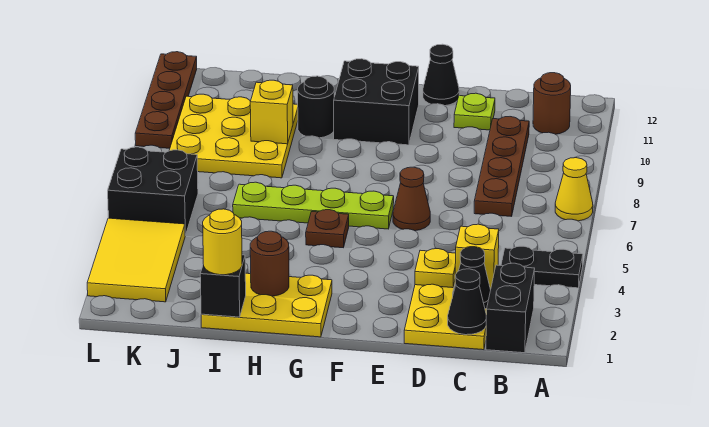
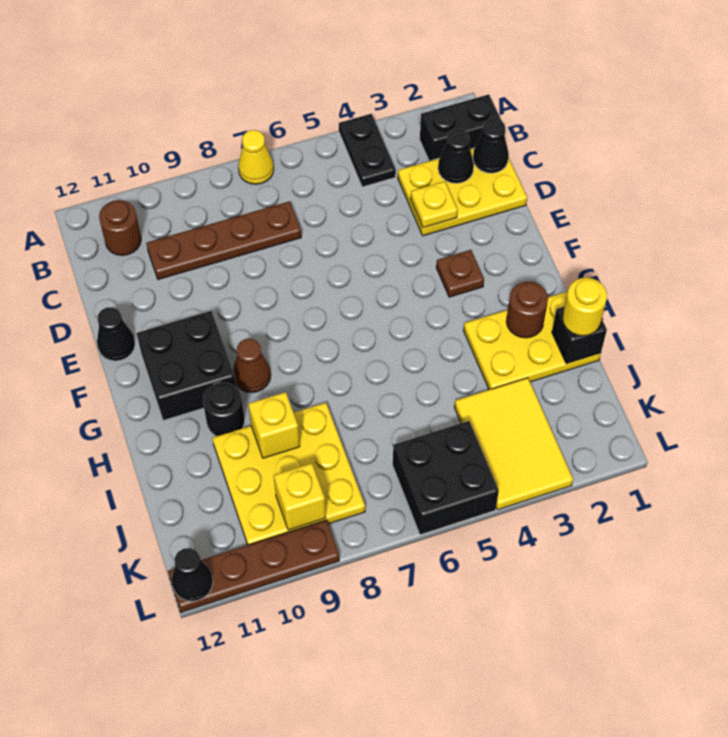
yellow brick C3 level 2 -> yellow brick K9 level 2
lime plate D11 level 1 -> none
brown cone E6 level 1 -> brown cone G9 level 1
lime plate F6:I6 level 1 -> none
yellow plate G1:I2 level 1 -> yellow plate H1:I3 level 1
brown plate G5 level 1 -> brown plate F3 level 1
yellow tile K2:L4 level 1 -> yellow tile J3:L4 level 1
none -> black cone L12 level 2

